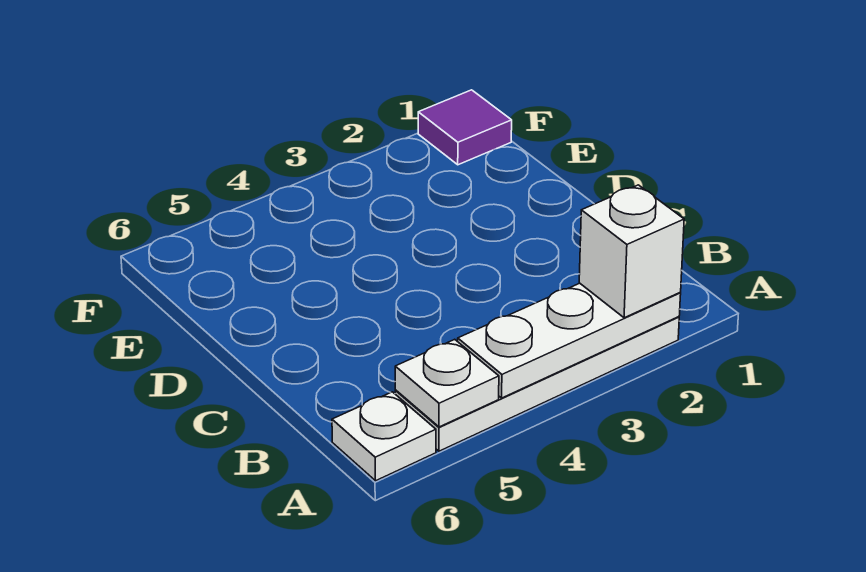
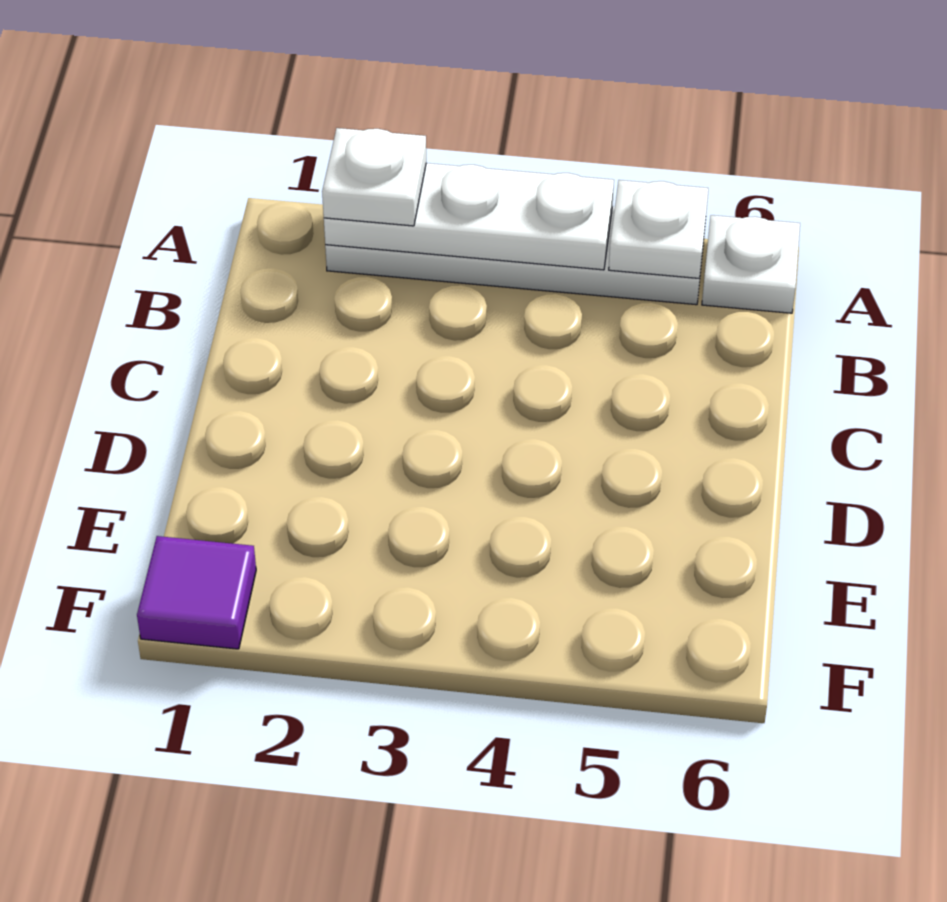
white brick A2 level 3 -> white plate A2 level 3

